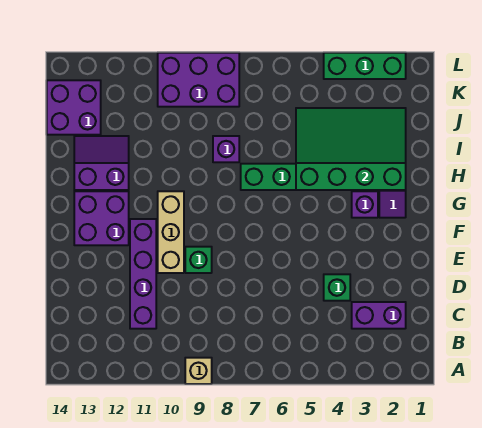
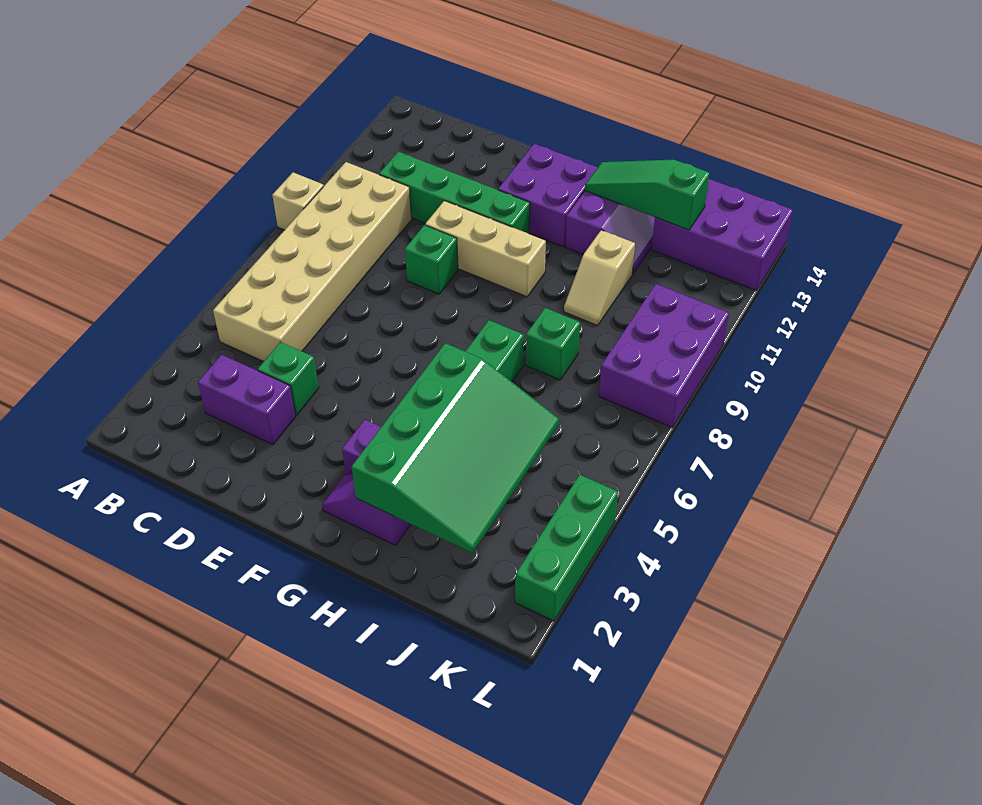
none -> tan brick B5:C10 level 1
purple brick C2:C3 level 1 -> purple brick C3:D3 level 1
purple brick C11:F11 level 1 -> green brick C11:F11 level 1
none -> green slope H13:J13 level 2 top J
purple brick I8 level 1 -> green brick I8 level 1
none -> tan slope I10:I11 level 1 top 11
purple brick J13:K14 level 1 -> purple brick J13:L14 level 1

